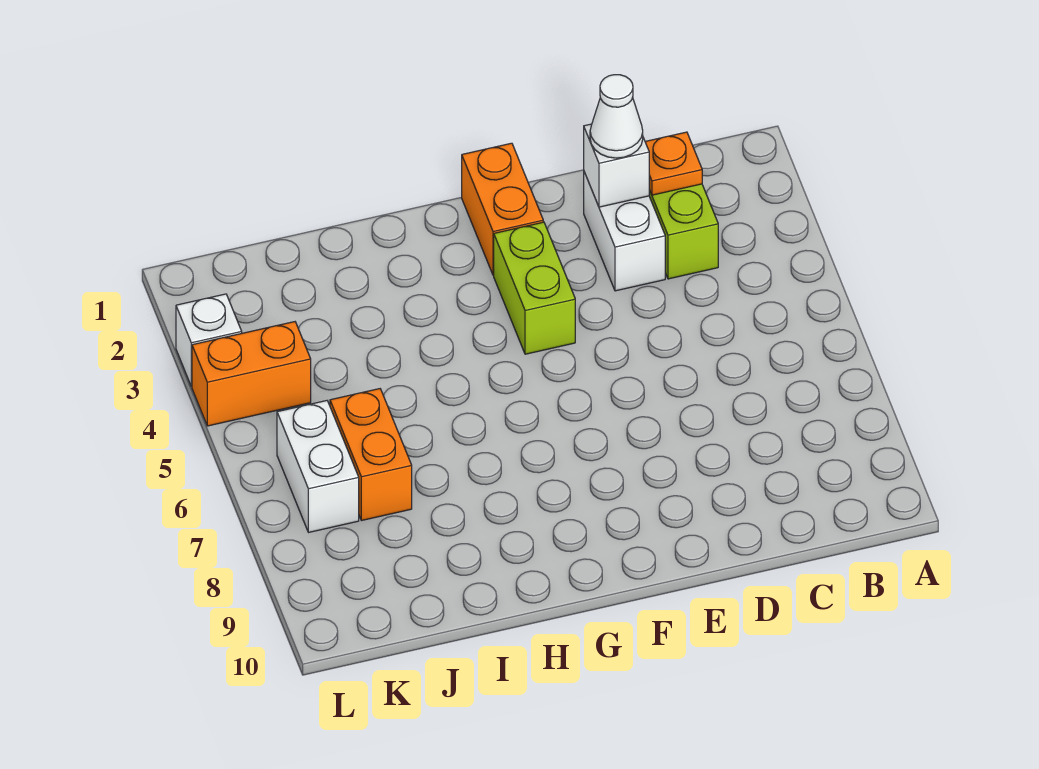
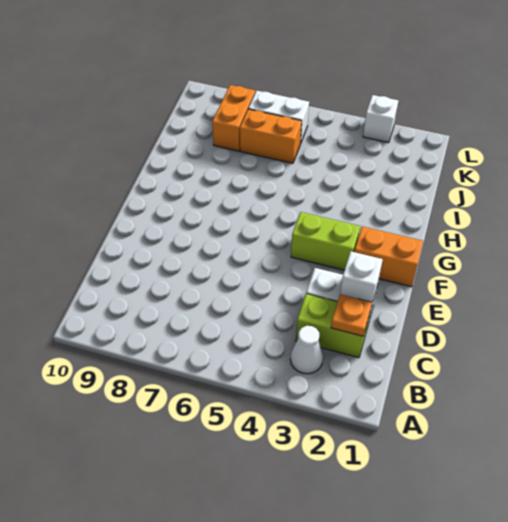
white cone D2 level 3 -> white cone B3 level 1
orange brick K4:L4 level 1 -> orange brick J8:K8 level 1

